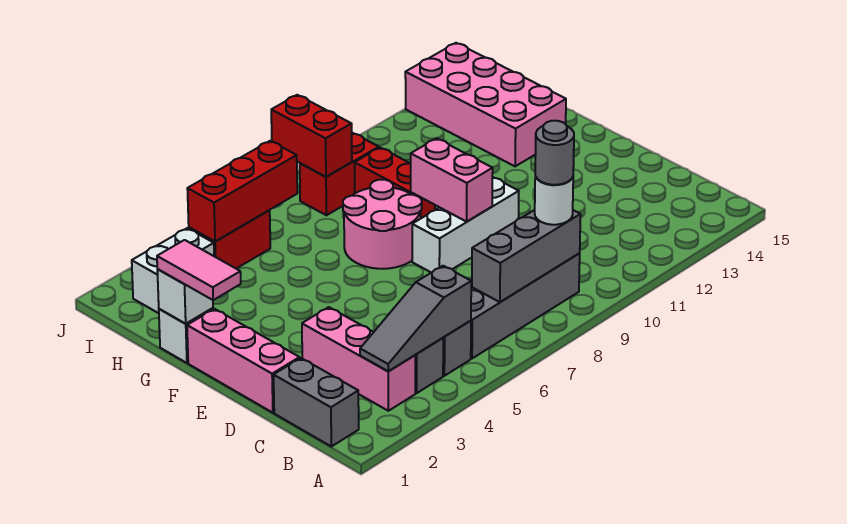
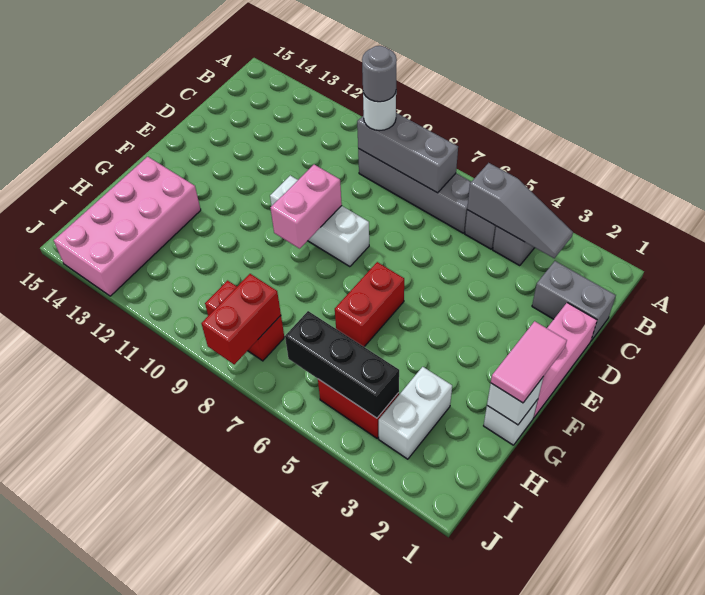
grey brick B1:C1 level 1 -> grey brick C1:C2 level 1
pink brick B3:D3 level 1 -> none
pink round brick F7:G8 level 1 -> none
red brick G9:H9 level 1 -> red brick F6:G6 level 1
white brick I2:I3 level 1 -> white brick H3:I3 level 1
red brick I4:I6 level 2 -> black brick I4:I6 level 2

